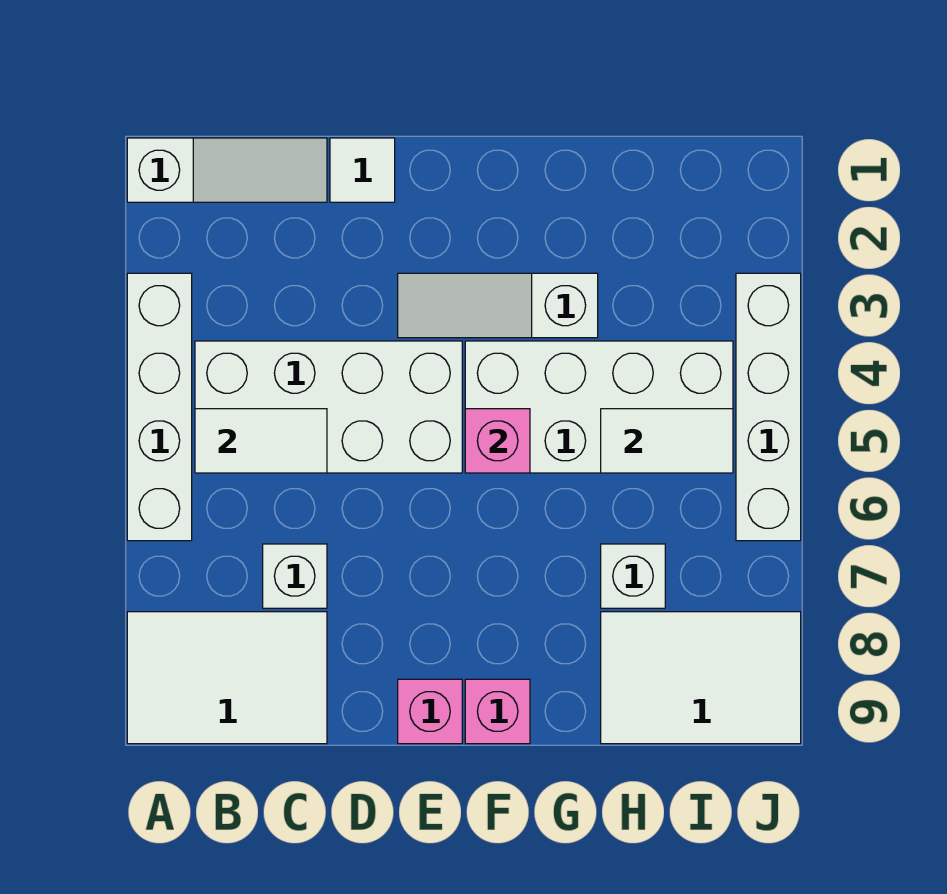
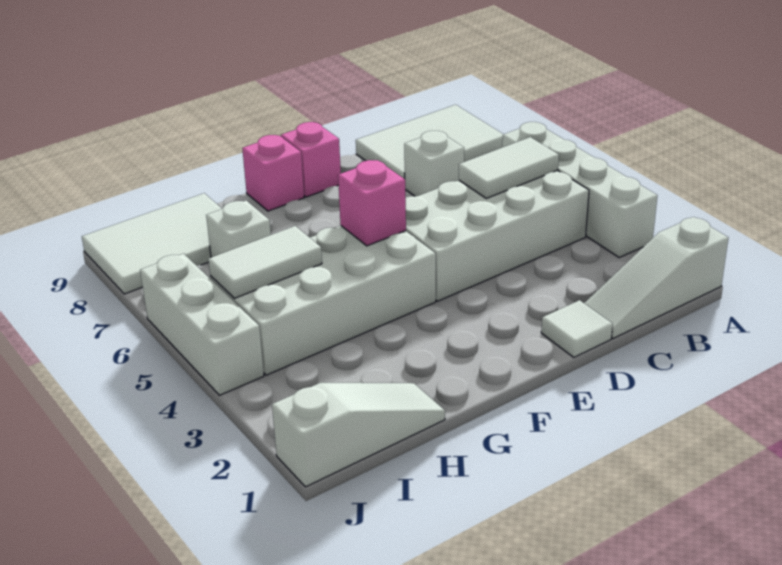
white slope E3:G3 level 1 top G -> white slope H1:J1 level 1 top J
white brick J3:J6 level 1 -> white brick J4:J6 level 1

